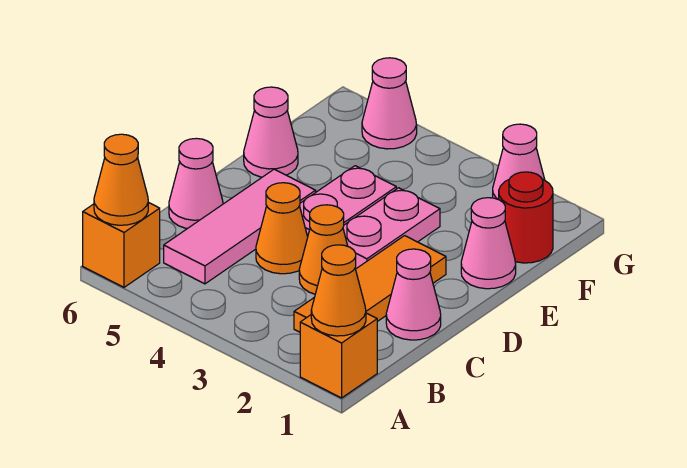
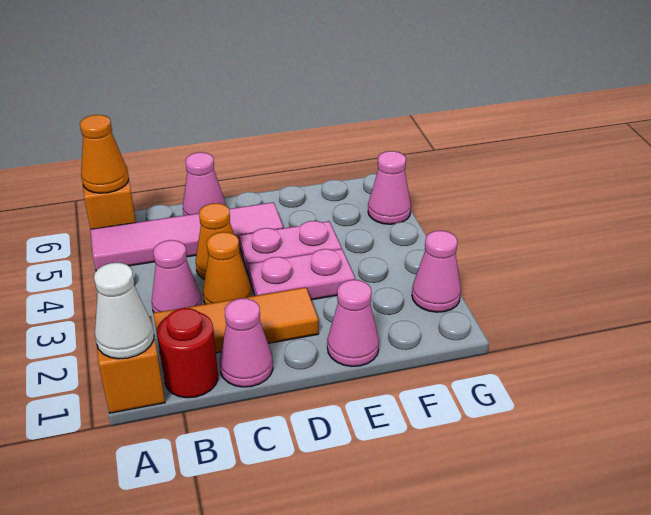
orange cone A1 level 2 -> white cone A1 level 2
pink tile B5:D5 level 1 -> pink tile A5:D5 level 1
pink cone E6 level 1 -> pink cone B3 level 1
red round brick F1 level 1 -> red round brick B1 level 1

